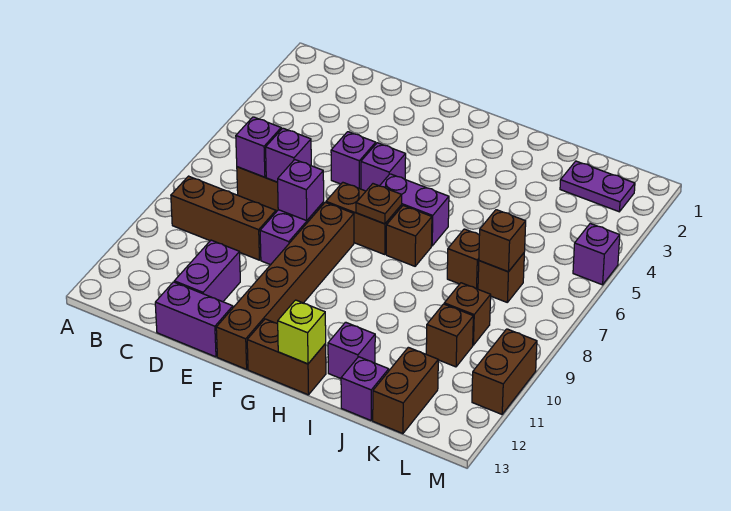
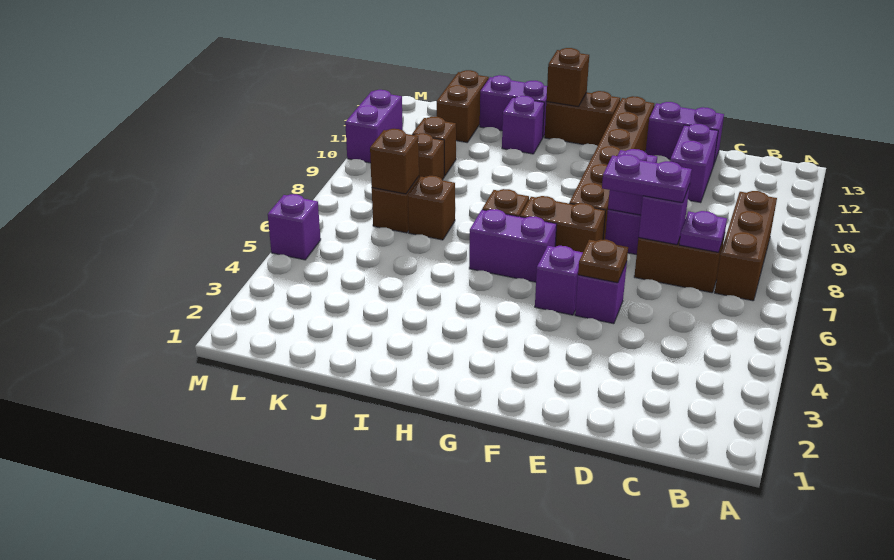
brown brick B9:D9 level 1 -> brown brick B7:B9 level 1
purple brick C7 level 2 -> purple plate C7 level 2
brown plate G7 level 2 -> brown plate E5 level 2
lime brick H13 level 2 -> brown brick H13 level 2
purple brick J13 level 1 -> purple brick I13:J13 level 1
purple plate K2:L2 level 1 -> purple plate D7:E7 level 3
brown brick M10:M11 level 1 -> purple brick M10:M11 level 1

